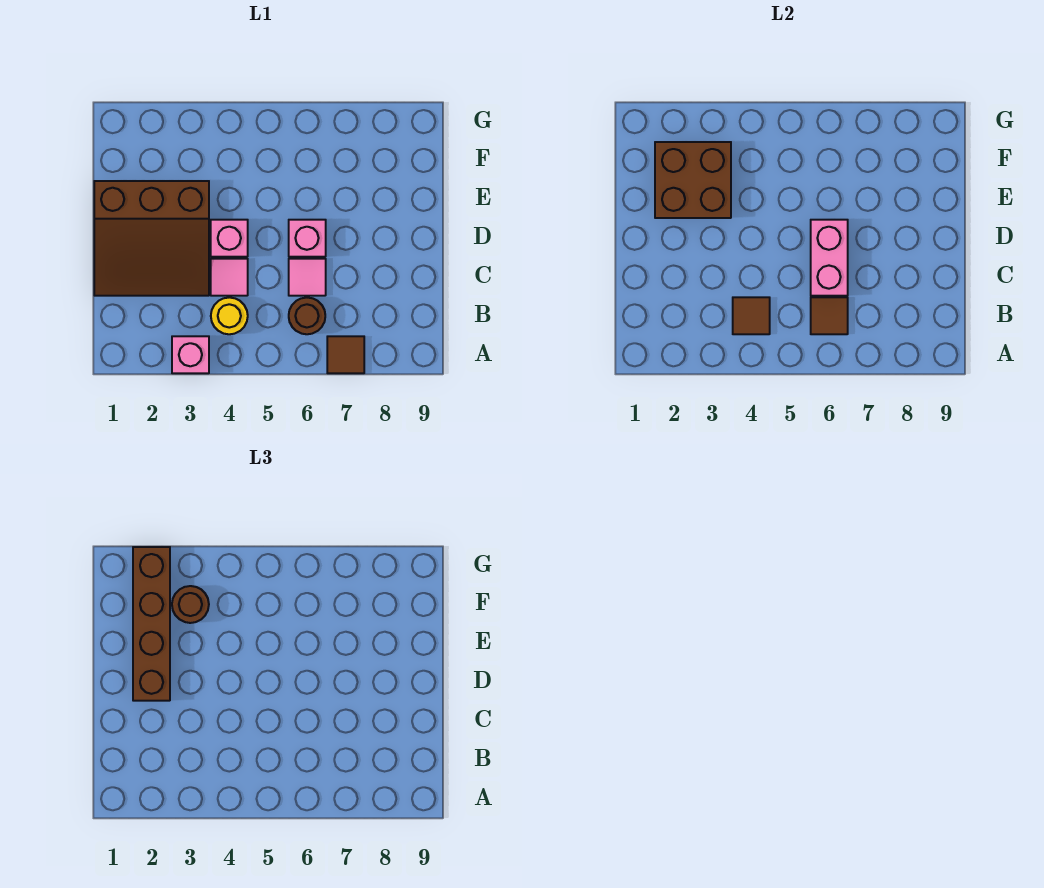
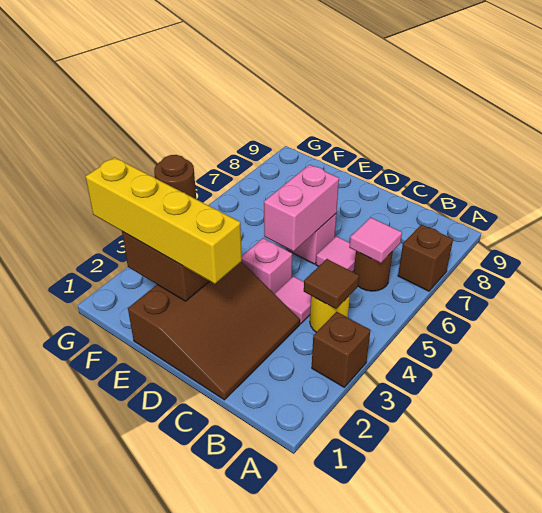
pink brick A3 level 1 -> brown brick A3 level 1
brown tile A7 level 1 -> brown brick A7 level 1
brown tile B6 level 2 -> pink tile B6 level 2
pink brick C6:D6 level 2 -> pink brick D5:D6 level 2
brown brick D2:G2 level 3 -> yellow brick D2:G2 level 3

